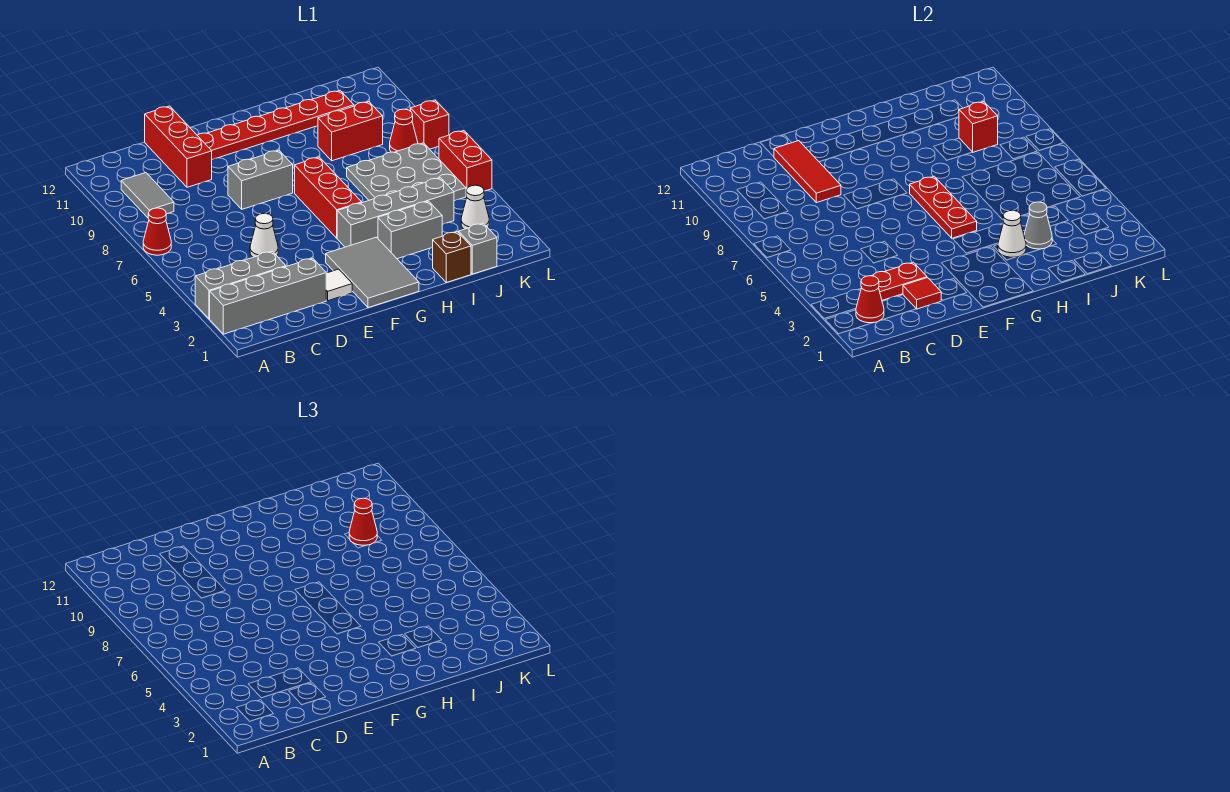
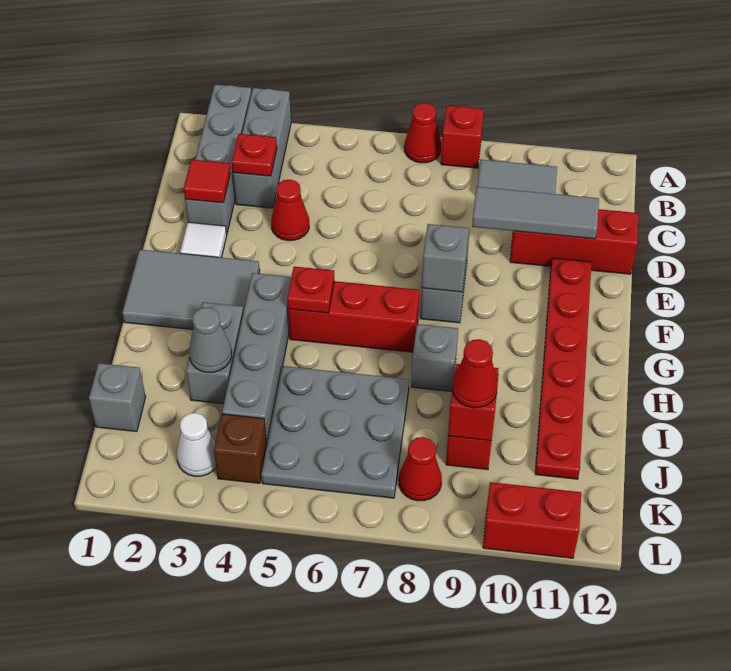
red cone B2 level 2 -> red cone D4 level 1
red plate C3:D3 level 2 -> red plate C3 level 2
white cone D5 level 1 -> none
red tile D9:D11 level 2 -> grey tile D9:D11 level 2
none -> grey brick F8 level 2
red plate G5:G7 level 2 -> red plate G5 level 2
white cone H3 level 2 -> none
none -> grey brick H8 level 1
brown brick I1 level 1 -> brown brick K4 level 1
red brick L5:L6 level 1 -> red brick L10:L11 level 1
red brick L8 level 1 -> red brick A8 level 1

